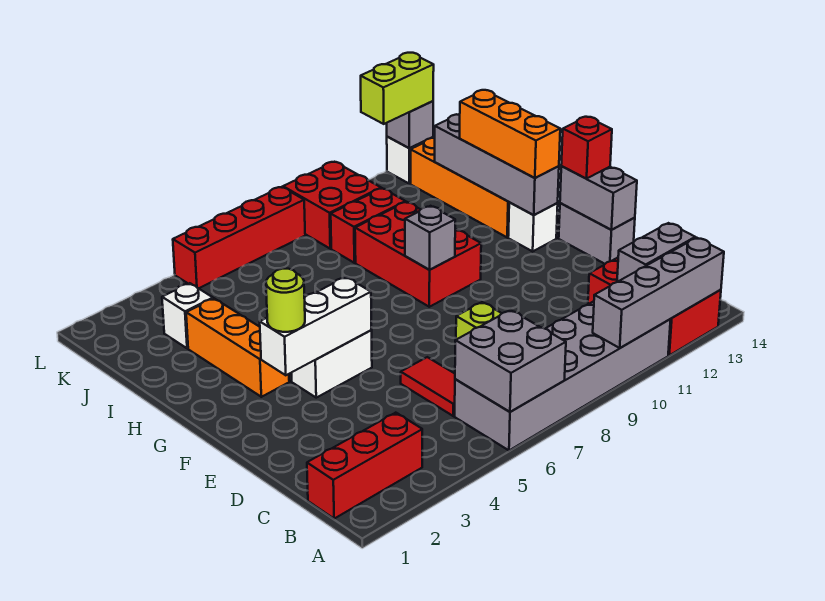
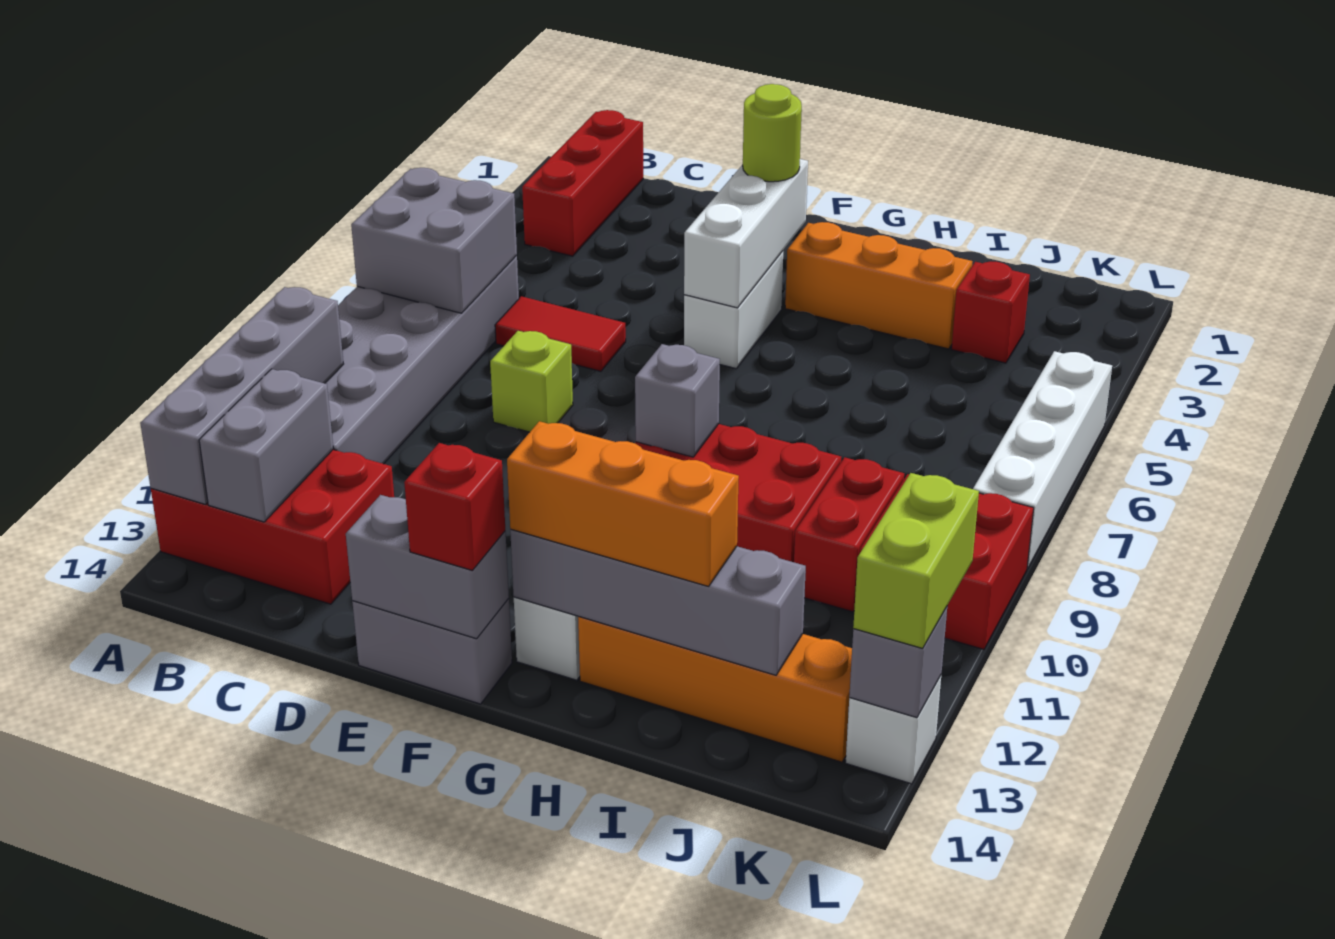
white brick J3 level 1 -> red brick J3 level 1
red brick L5:L8 level 1 -> white brick L5:L8 level 1

